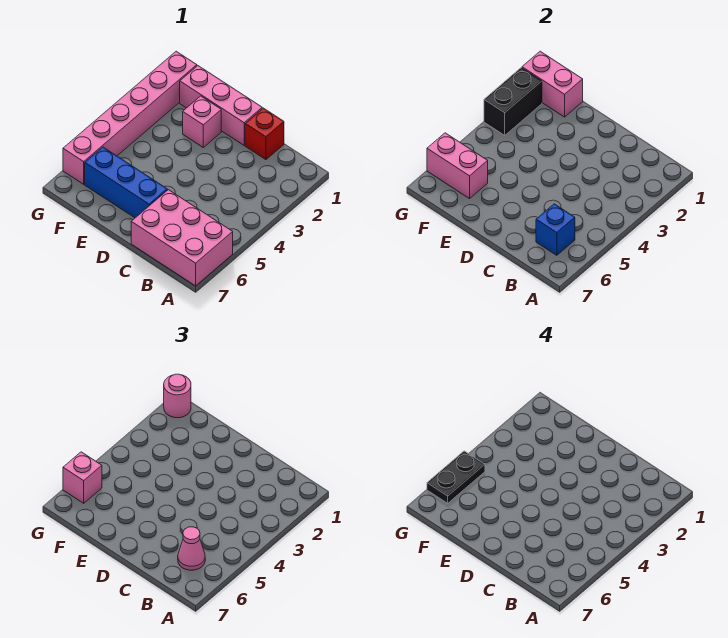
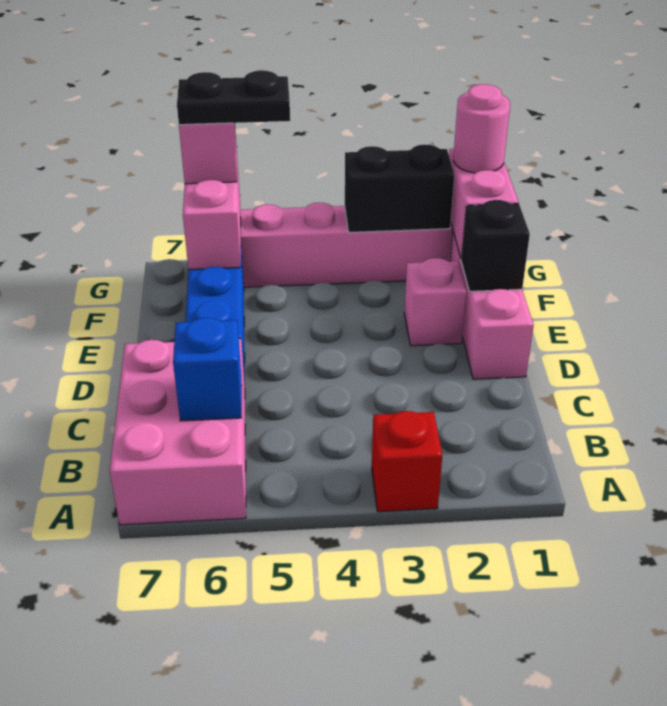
pink cone B6 level 3 -> none
red brick C1 level 1 -> red brick A3 level 1
none -> black brick E1 level 2

